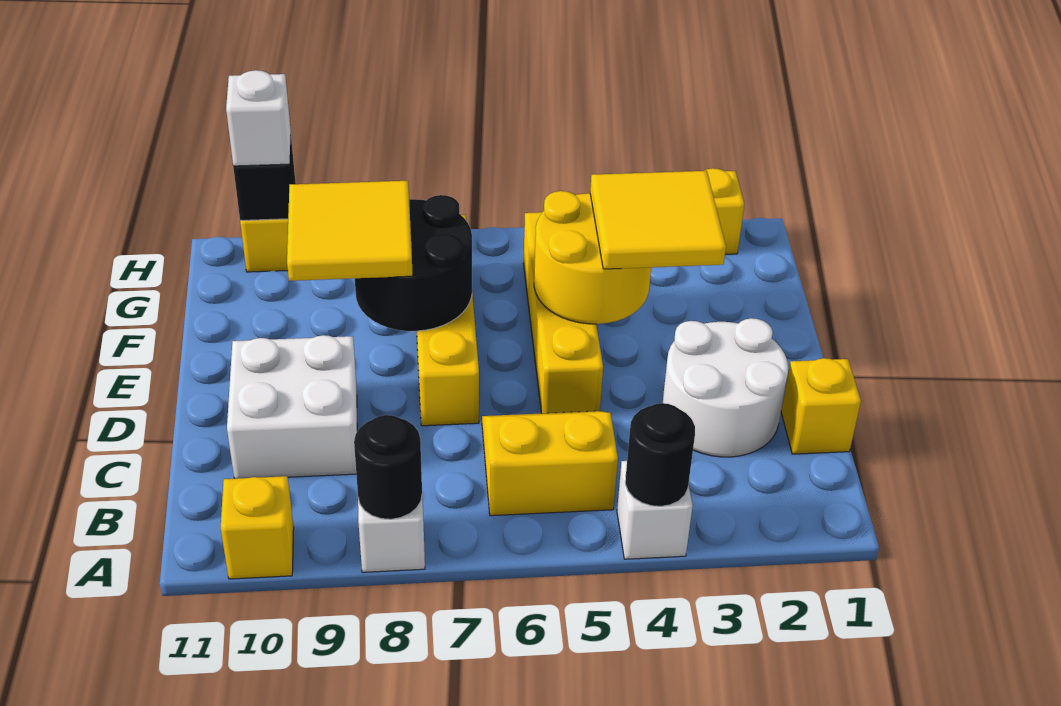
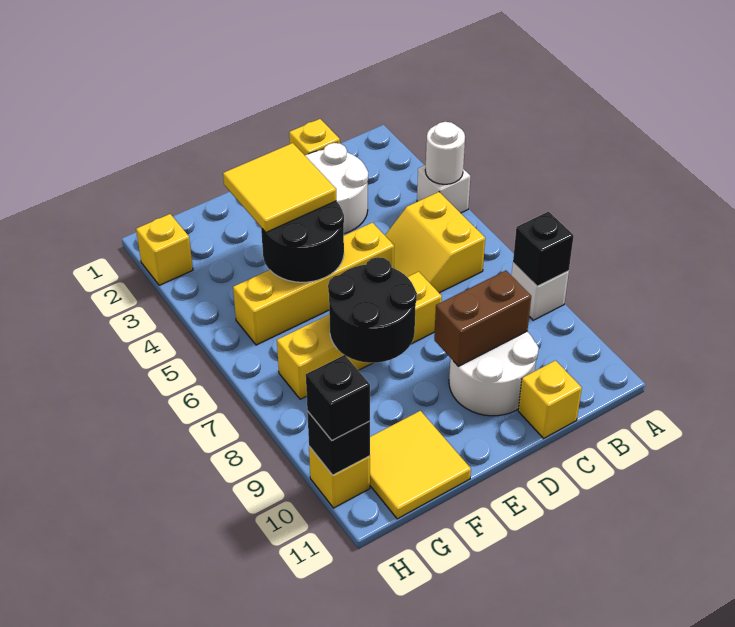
black round brick A4 level 2 -> white round brick A4 level 2
black round brick A8 level 2 -> black brick A8 level 2
yellow brick A10 level 1 -> yellow brick C11 level 1
white brick C9:D10 level 1 -> white round brick C9:D10 level 1
none -> brown brick C9:D9 level 2
yellow round brick E4:F5 level 2 -> black round brick E4:F5 level 2
yellow tile E8:F9 level 3 -> yellow tile F10:G11 level 1
white brick H10 level 3 -> black brick H10 level 3

